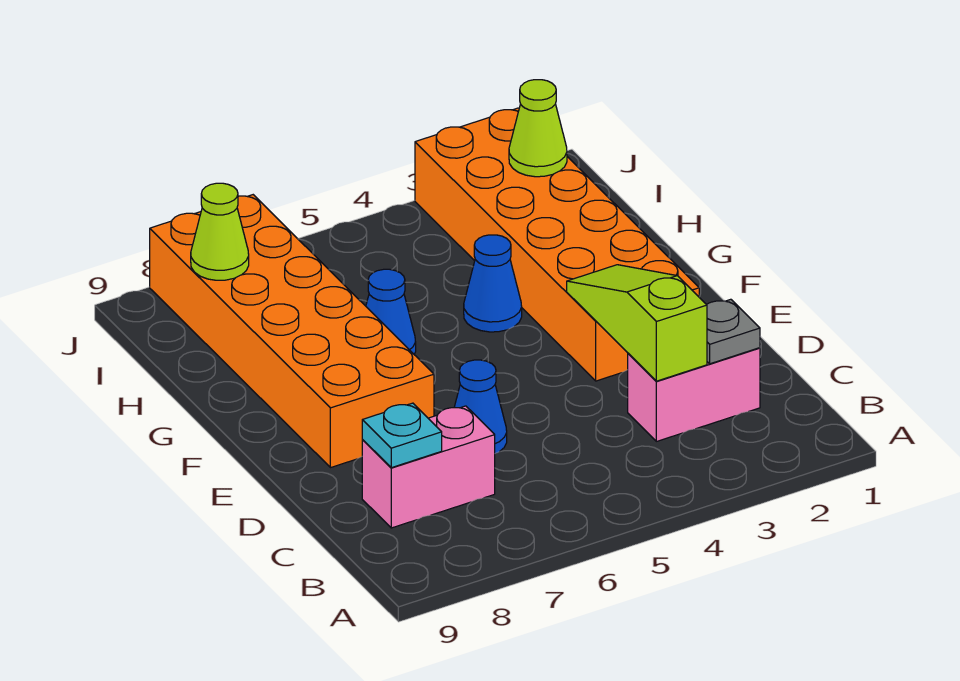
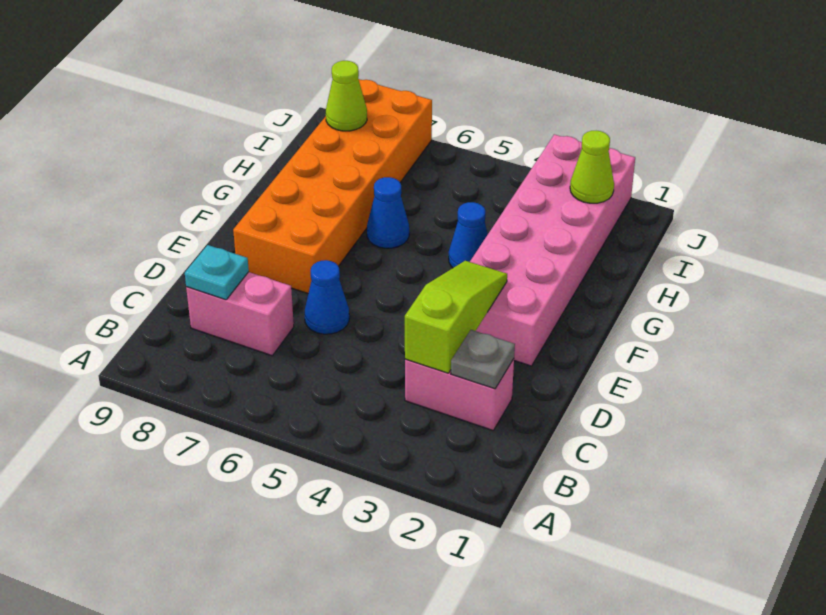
orange brick E2:J3 level 1 -> pink brick E2:J3 level 1

